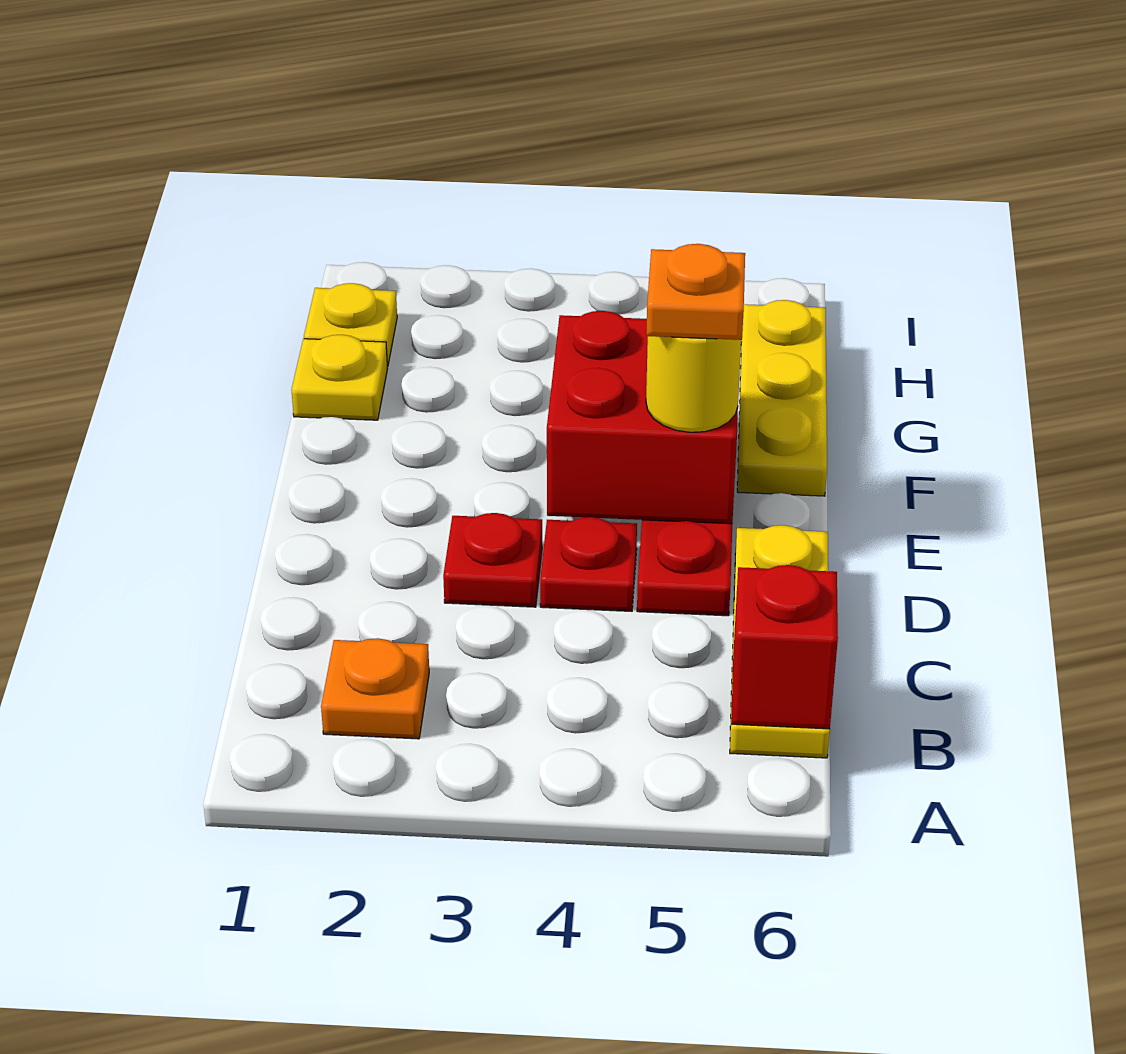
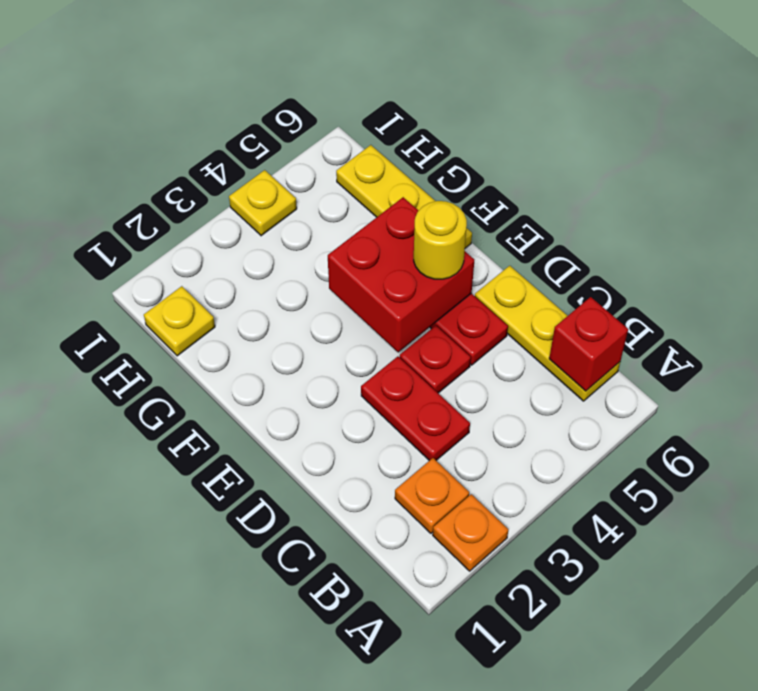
red plate D3 level 1 -> red plate C3:D3 level 1
orange plate E5 level 4 -> orange plate A2 level 1
yellow plate G1 level 1 -> yellow plate I4 level 1

